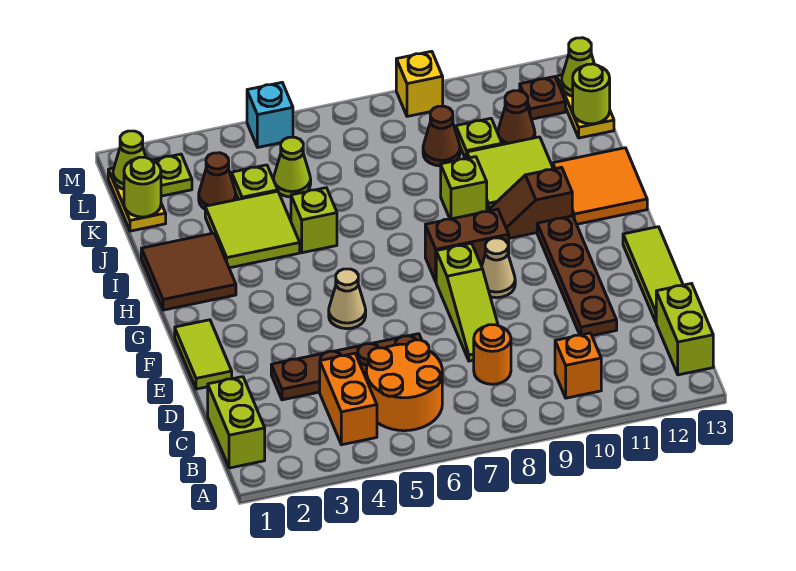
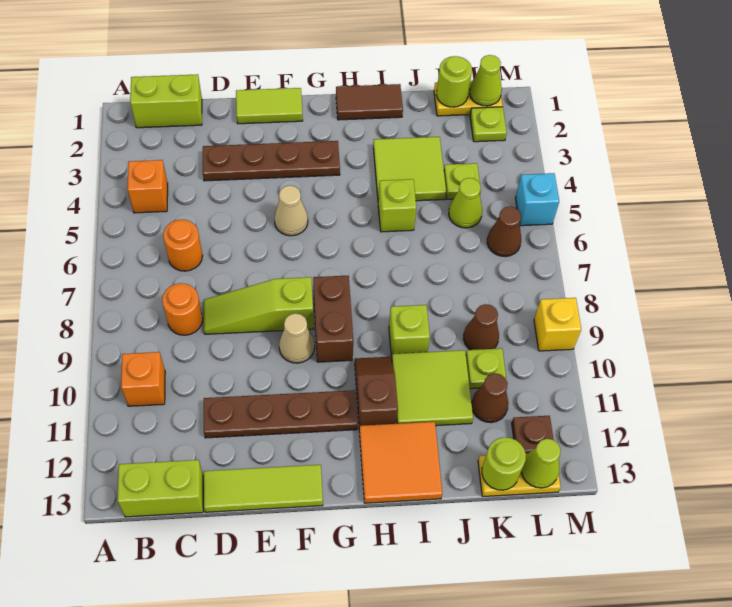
orange brick B4:C4 level 1 -> orange brick B4 level 1
orange round brick B5:C6 level 1 -> orange round brick C6 level 1
brown plate D3:D6 level 1 -> brown plate D3:G3 level 1
brown tile H1:I2 level 1 -> brown tile H1:I1 level 1
brown cone K3 level 1 -> brown cone L6 level 1

